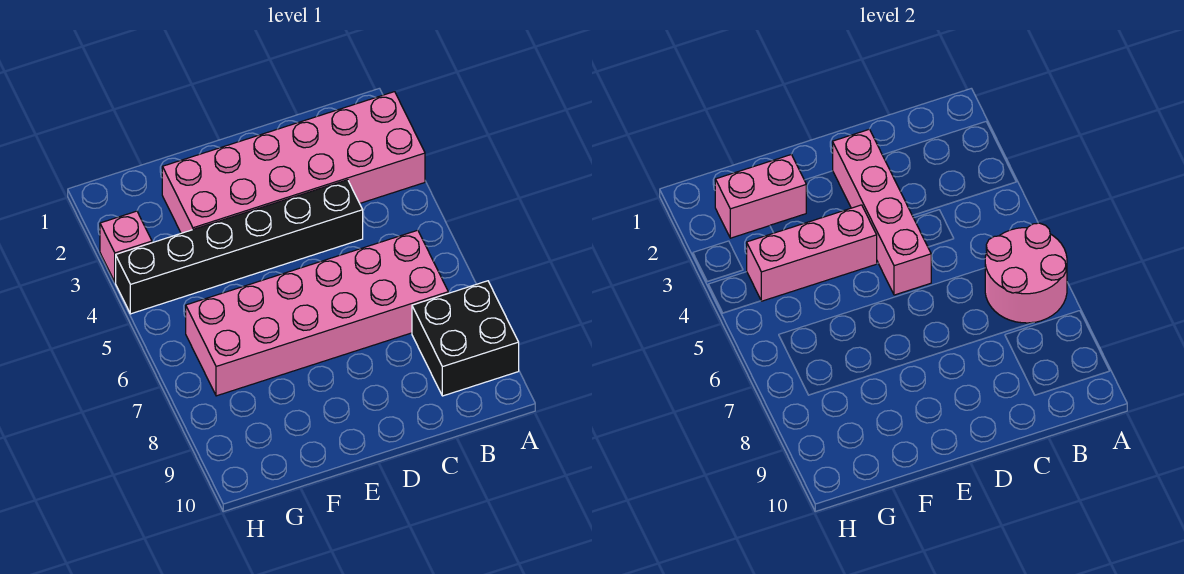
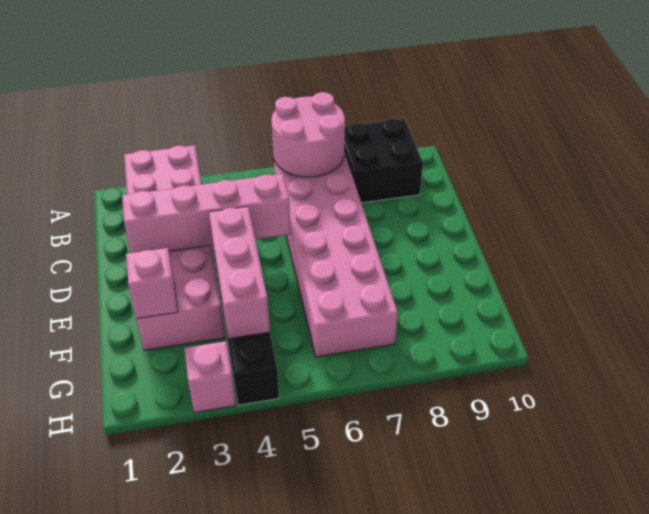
pink brick F2:G2 level 2 -> pink brick F2 level 2

